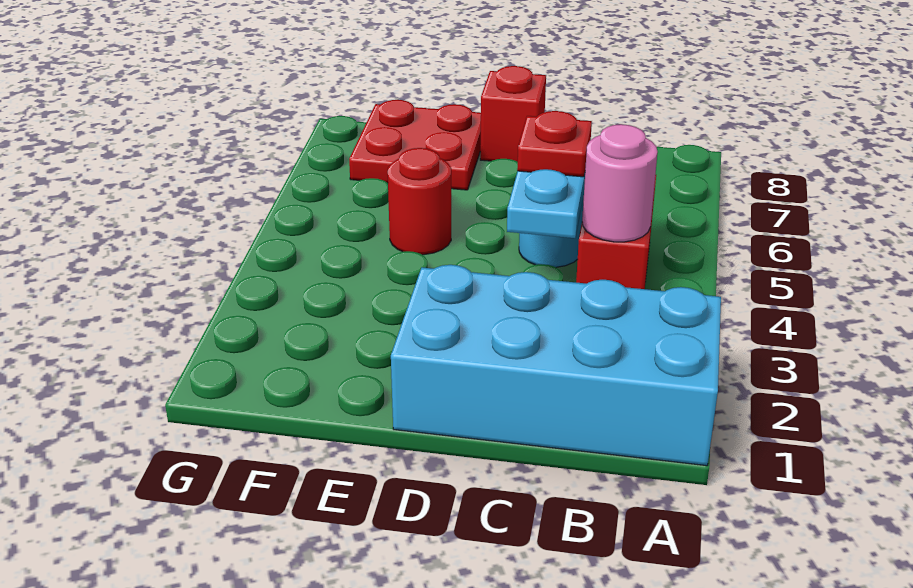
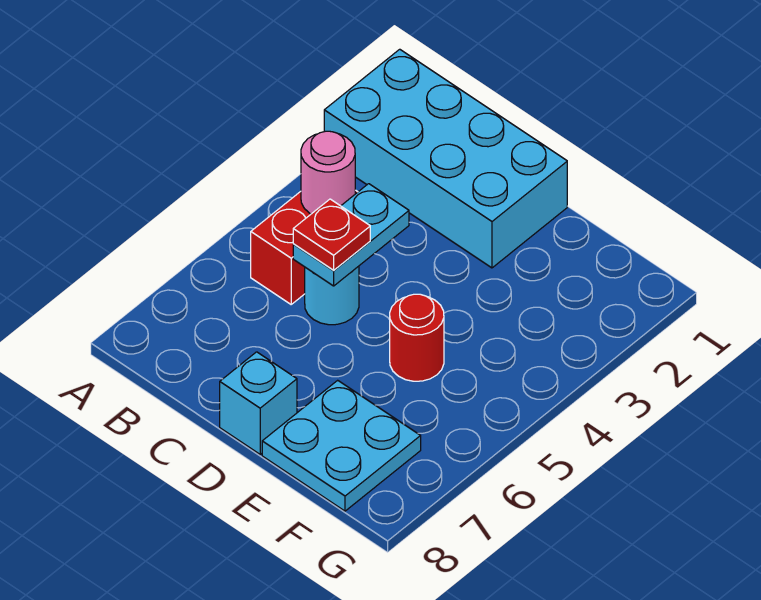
red brick D8 level 1 -> cyan brick D8 level 1
red plate E7:F8 level 1 -> cyan plate E7:F8 level 1

